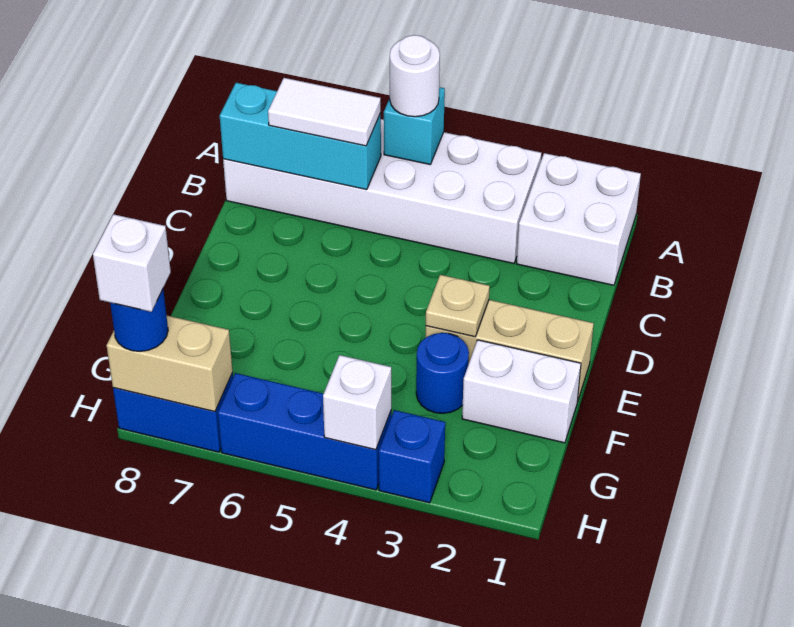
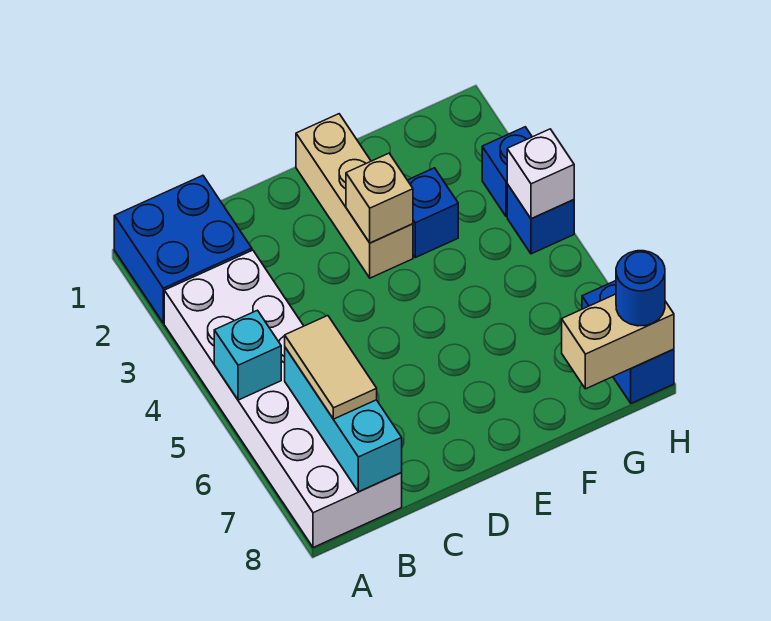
white brick A1:B2 level 1 -> blue brick A1:B2 level 1
white round brick A5 level 3 -> none
white tile B6:B7 level 3 -> tan tile B6:B7 level 3
tan plate E3 level 2 -> tan brick E3 level 2
white brick F1:F2 level 1 -> none
blue round brick F3 level 1 -> blue brick F3 level 1
blue brick H4:H6 level 1 -> blue brick H4 level 1
tan brick H7:H8 level 2 -> tan brick G8:H8 level 2
white brick H8 level 4 -> none

